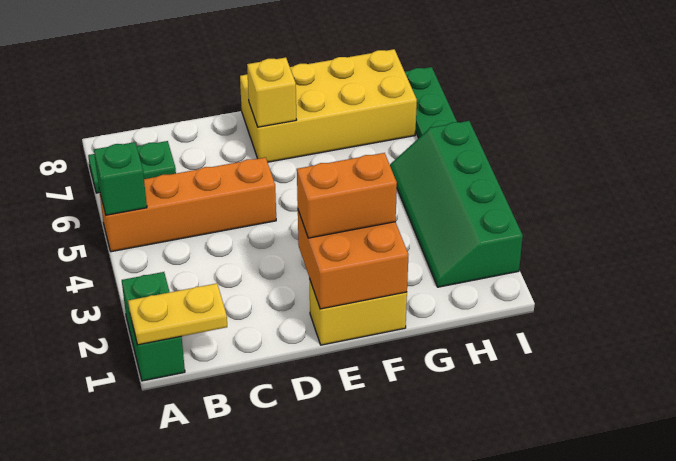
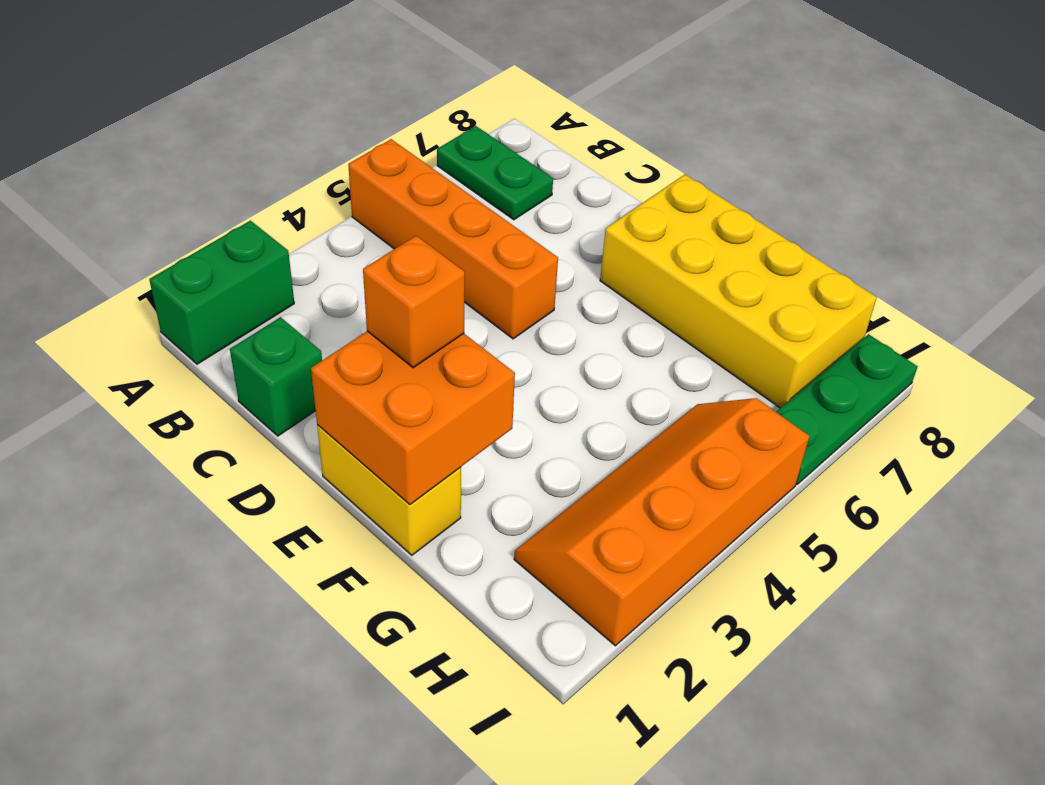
yellow plate A1:B1 level 2 -> none
green brick A5 level 2 -> green brick C1 level 1
orange brick E2:F2 level 3 -> orange brick E2 level 3
yellow brick E7 level 2 -> none
green slope H2:I5 level 1 top I -> orange slope H2:I5 level 1 top I

